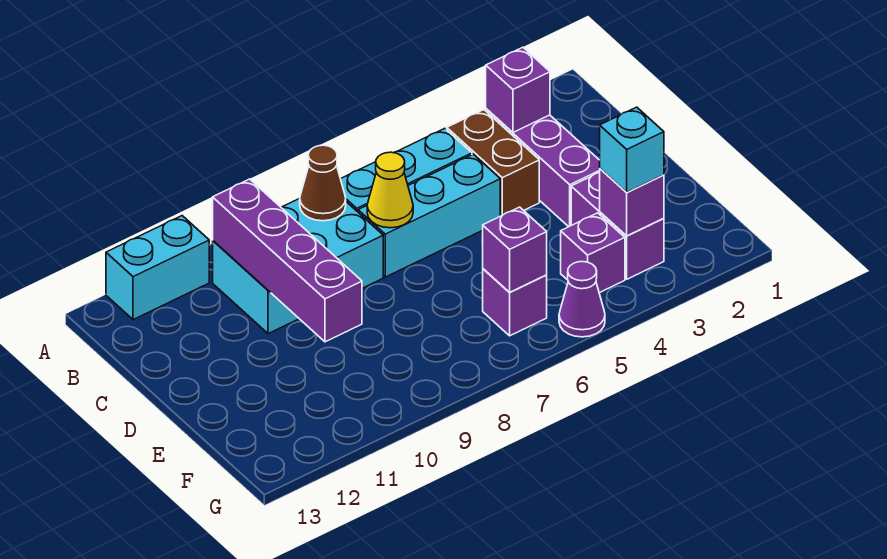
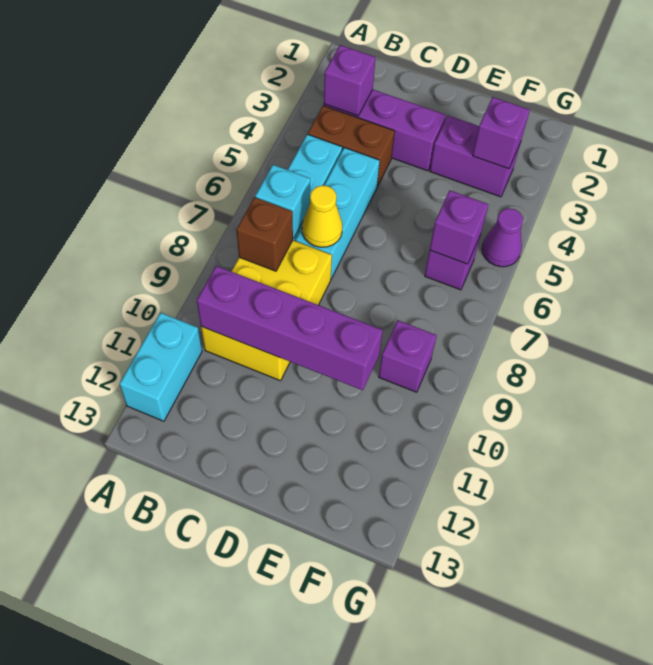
cyan brick B8:C10 level 1 -> yellow brick B8:C10 level 1
brown cone B8 level 2 -> brown brick B8 level 2
cyan brick F3 level 3 -> cyan brick B7 level 2
purple brick F4 level 1 -> purple brick F9 level 1

